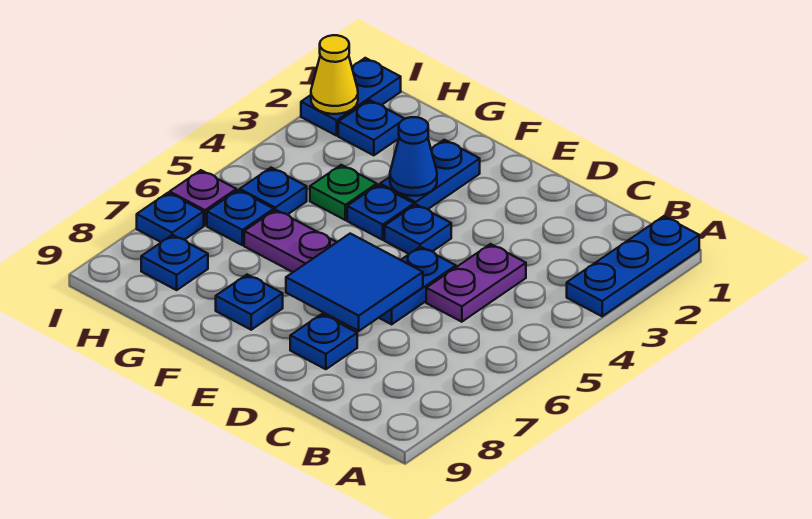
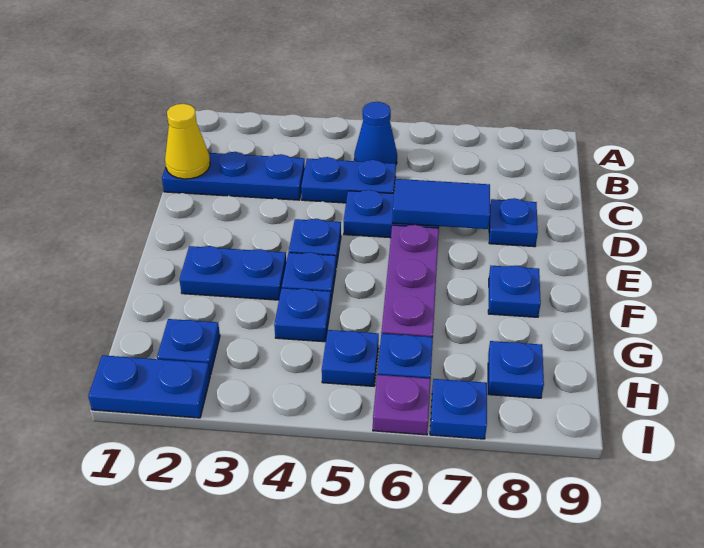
blue plate A1:A3 level 1 -> blue plate C1:C3 level 1
purple plate C4:C5 level 1 -> blue plate C4:C5 level 1
blue tile D6:E7 level 2 -> blue tile D6:D7 level 2
blue cone F3 level 2 -> blue cone B5 level 1
green plate G4 level 1 -> blue plate G4 level 1
yellow cone I2 level 2 -> yellow cone C1 level 2

